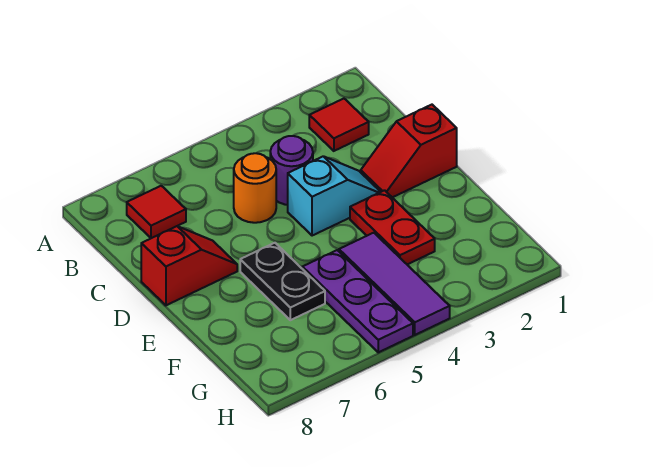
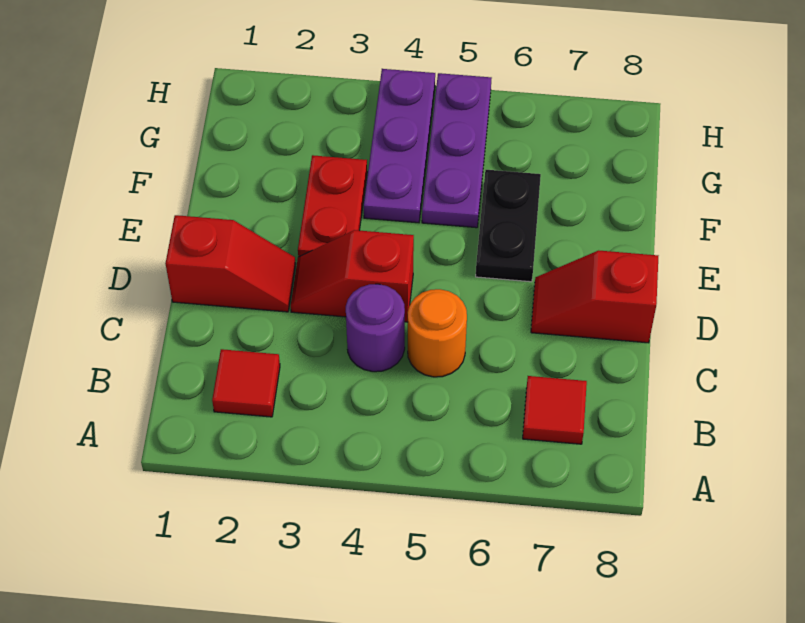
cyan slope D3:D4 level 1 top 4 -> red slope D3:D4 level 1 top 4
purple tile F4:H4 level 1 -> purple plate F4:H4 level 1

